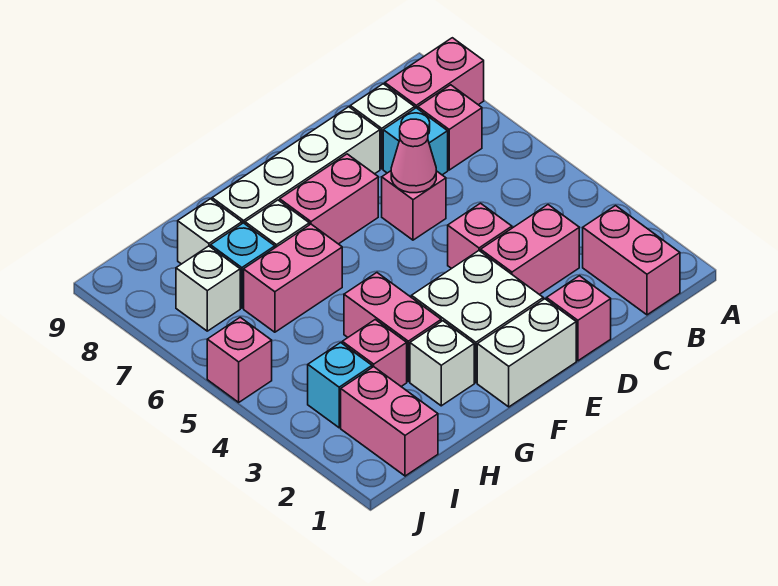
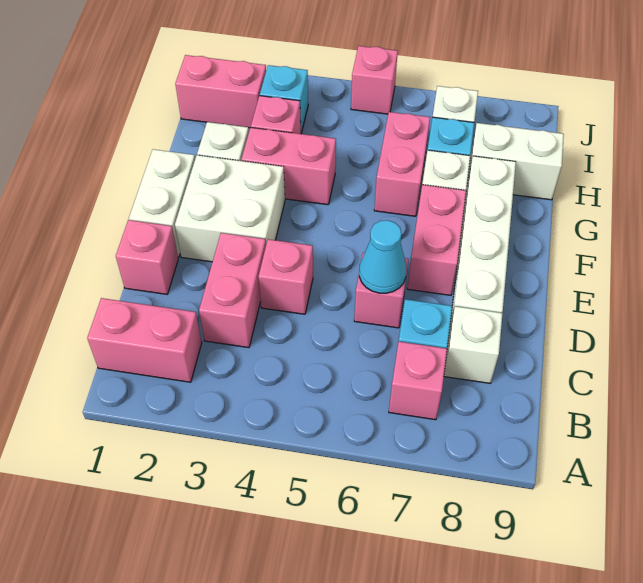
pink brick A8:B8 level 1 -> none
pink cone D6 level 2 -> cyan cone D6 level 2
white brick H8 level 1 -> white brick H8:H9 level 1

